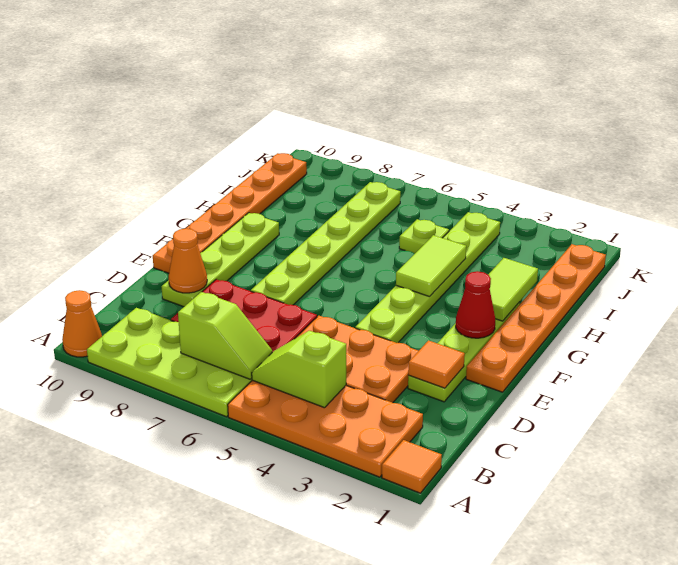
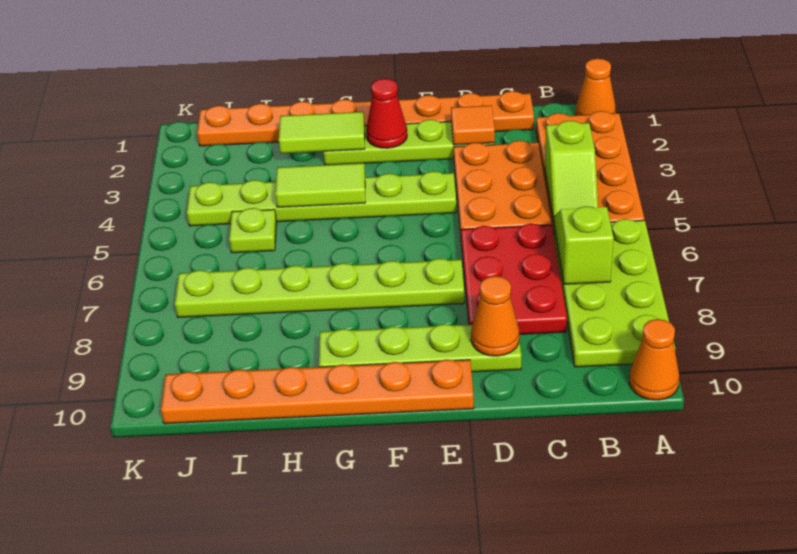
orange tile A1 level 1 -> orange cone A1 level 1
orange plate E1:J1 level 1 -> orange plate C1:J1 level 1

